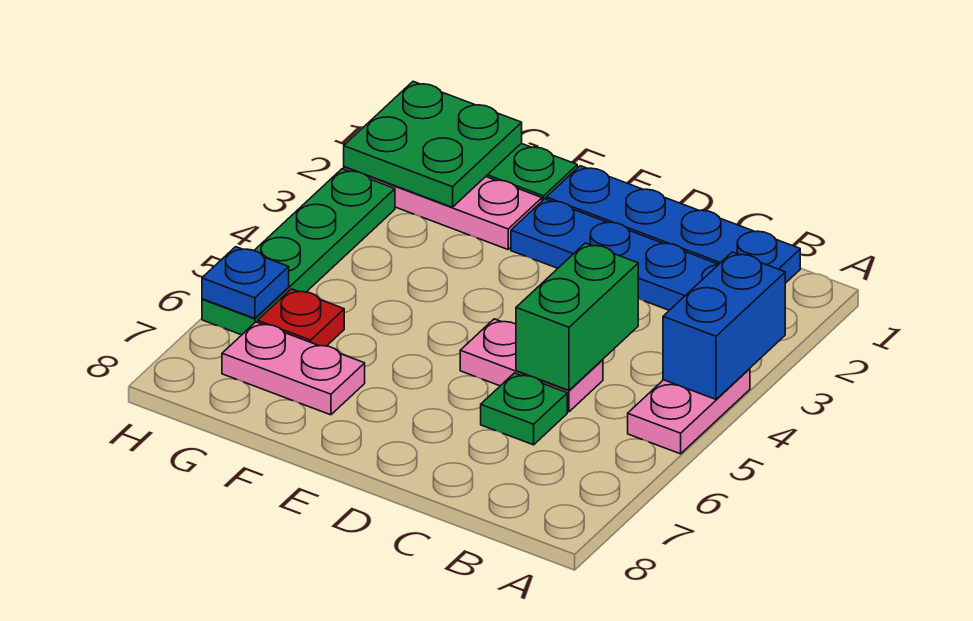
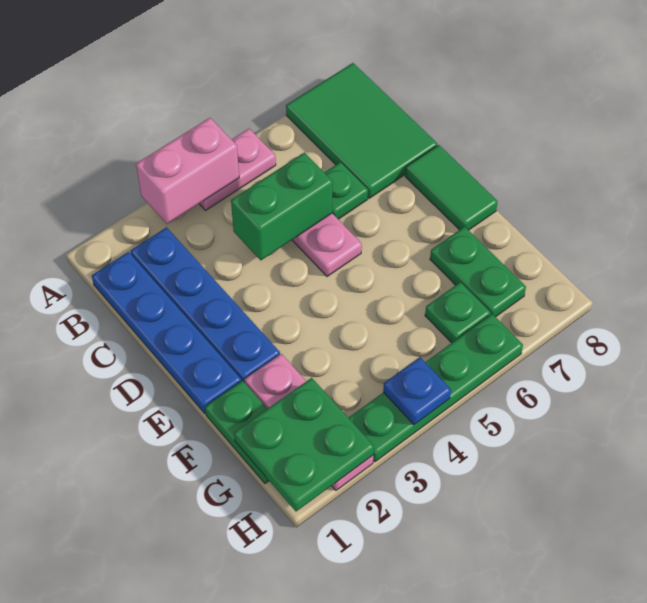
blue brick A3:A4 level 2 -> pink brick A3:A4 level 2
none -> green tile A7:C8 level 1
none -> green tile D8:E8 level 1
pink plate F7:G7 level 1 -> green plate F7:G7 level 1
red plate G6 level 1 -> green plate G6 level 1
blue plate H6 level 2 -> blue plate H4 level 2

